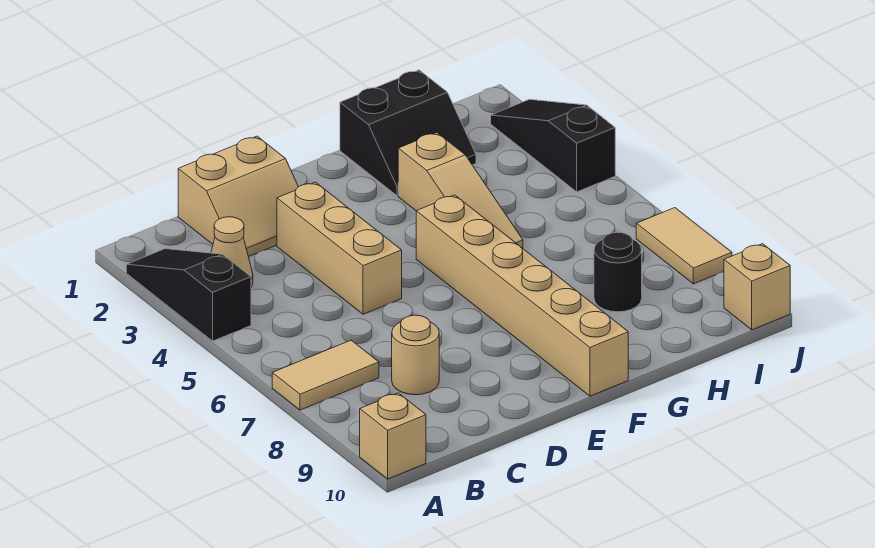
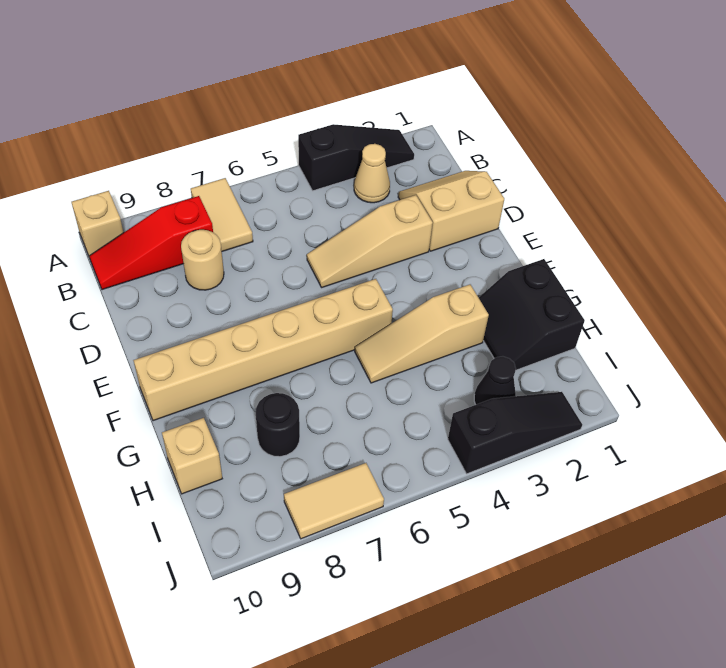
none -> red slope B8:B10 level 1 top 8
tan slope C1:D2 level 1 top 1 -> tan slope C1:D2 level 1 top D
tan brick D3:D5 level 1 -> tan slope D3:D5 level 1 top 3
none -> black cone I3 level 1
tan brick J10 level 1 -> tan brick H10 level 1

